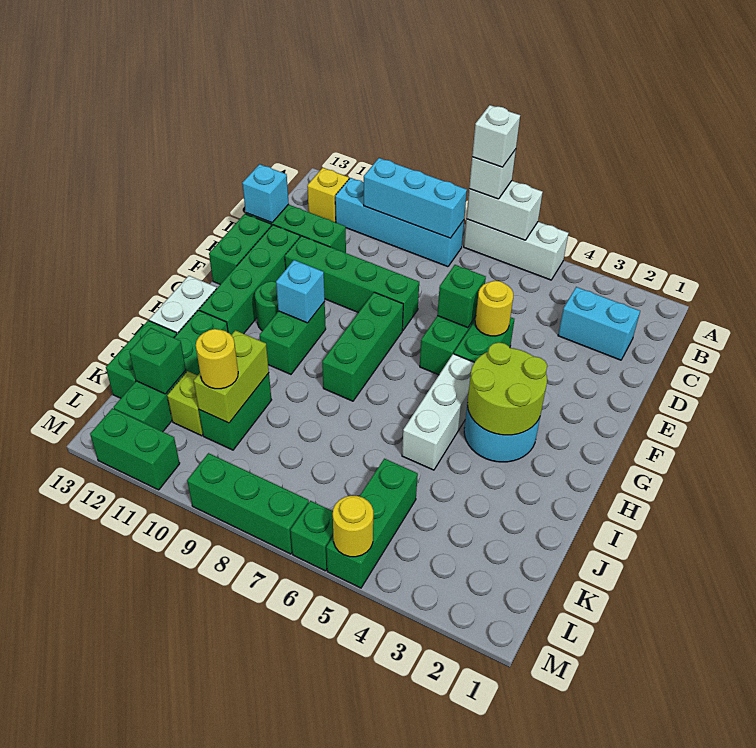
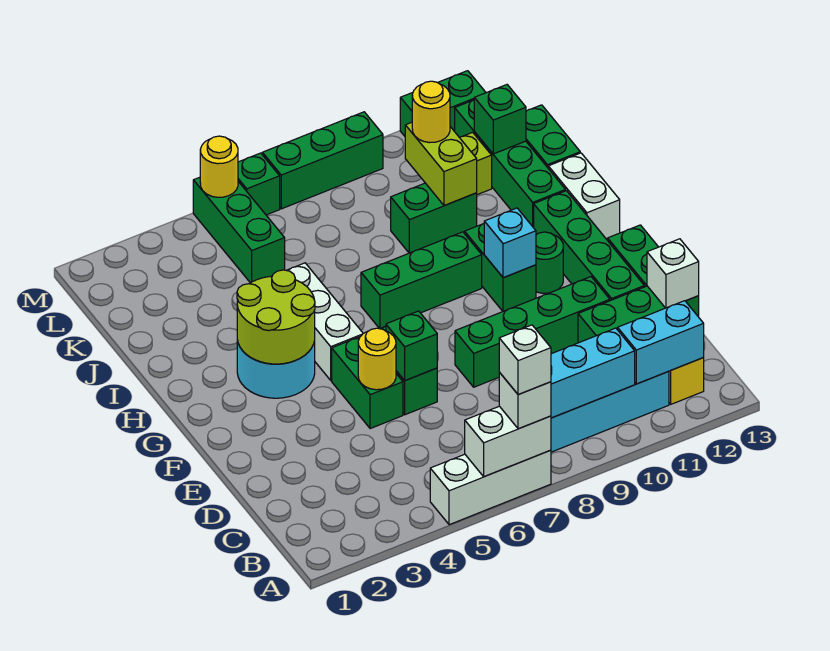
cyan brick C2:C3 level 1 -> cyan brick B11:B12 level 2
cyan brick D13 level 2 -> white brick D13 level 2
green brick F8:H8 level 1 -> green brick H7:H9 level 1
green brick J10:K10 level 1 -> green brick J9:J10 level 1

